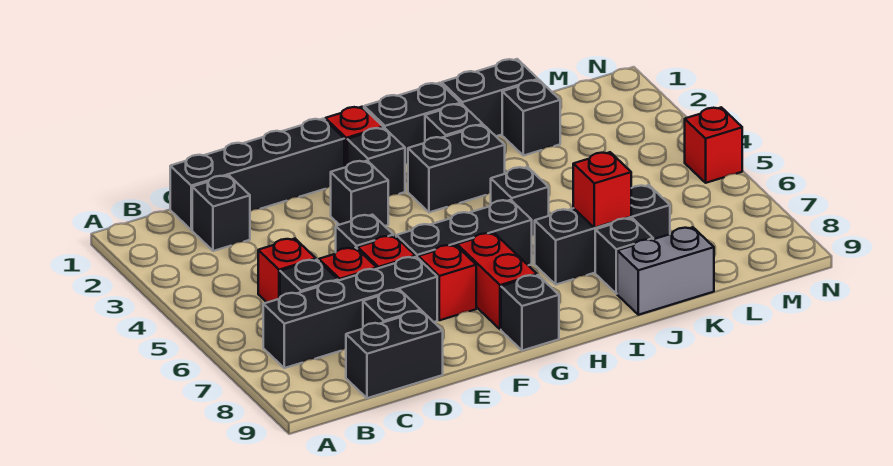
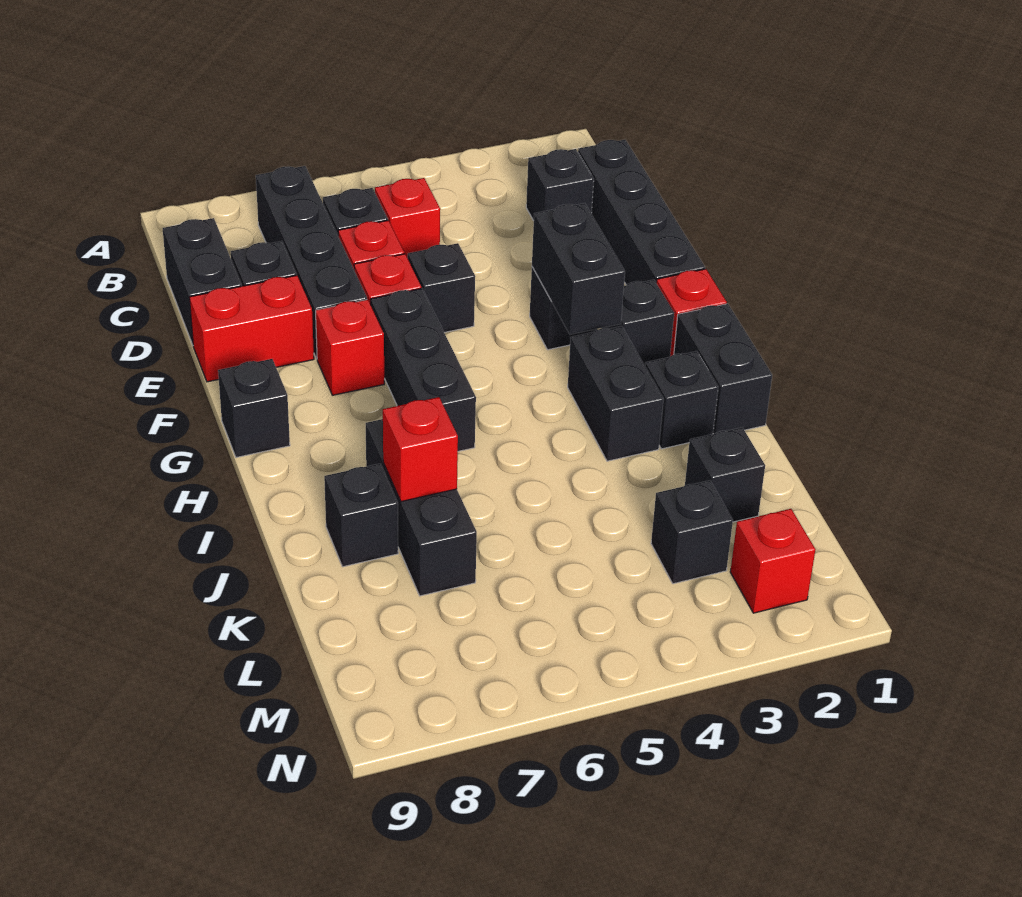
red brick G7:G8 level 1 -> red brick E8:E9 level 1
black brick I5 level 1 -> black brick L3 level 1
black brick J1:K1 level 1 -> black brick F3:G3 level 2
grey brick J9:K9 level 1 -> none
red brick N5 level 1 -> red brick M2 level 1

